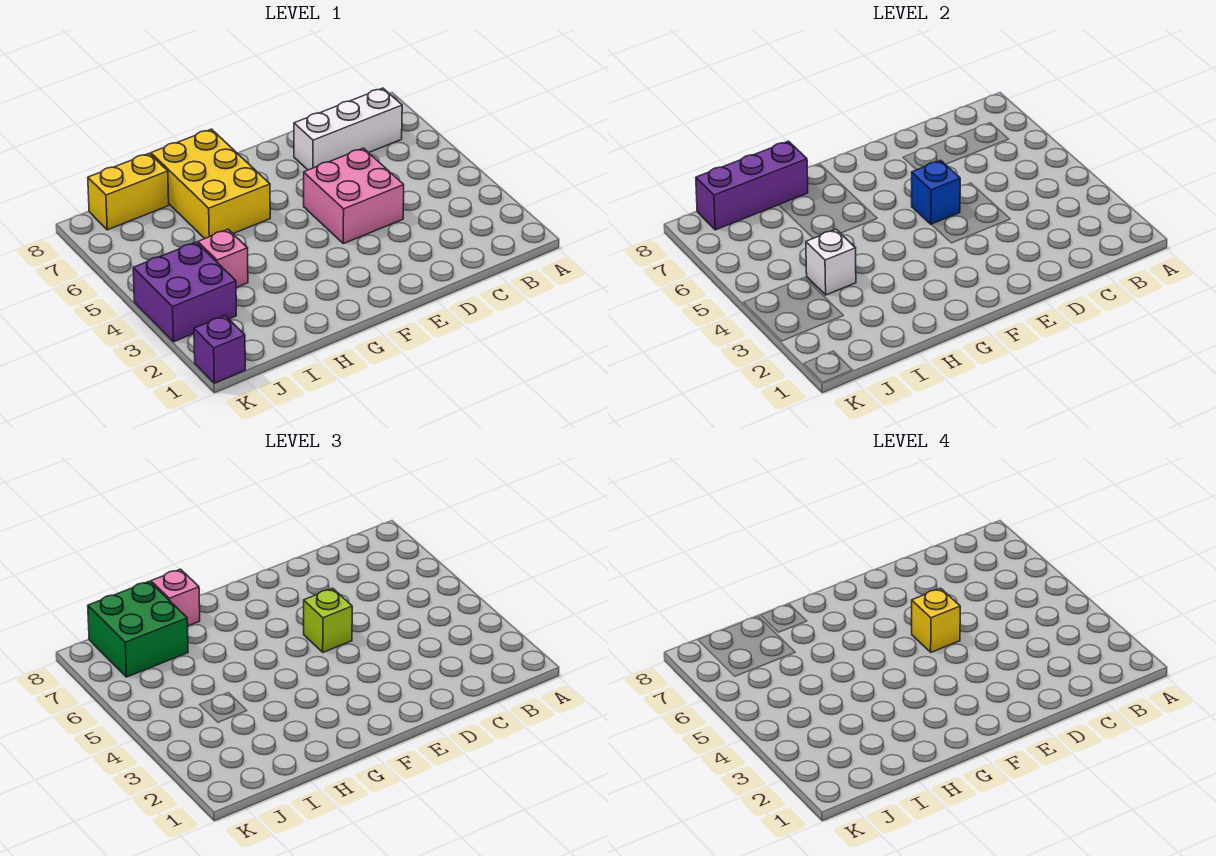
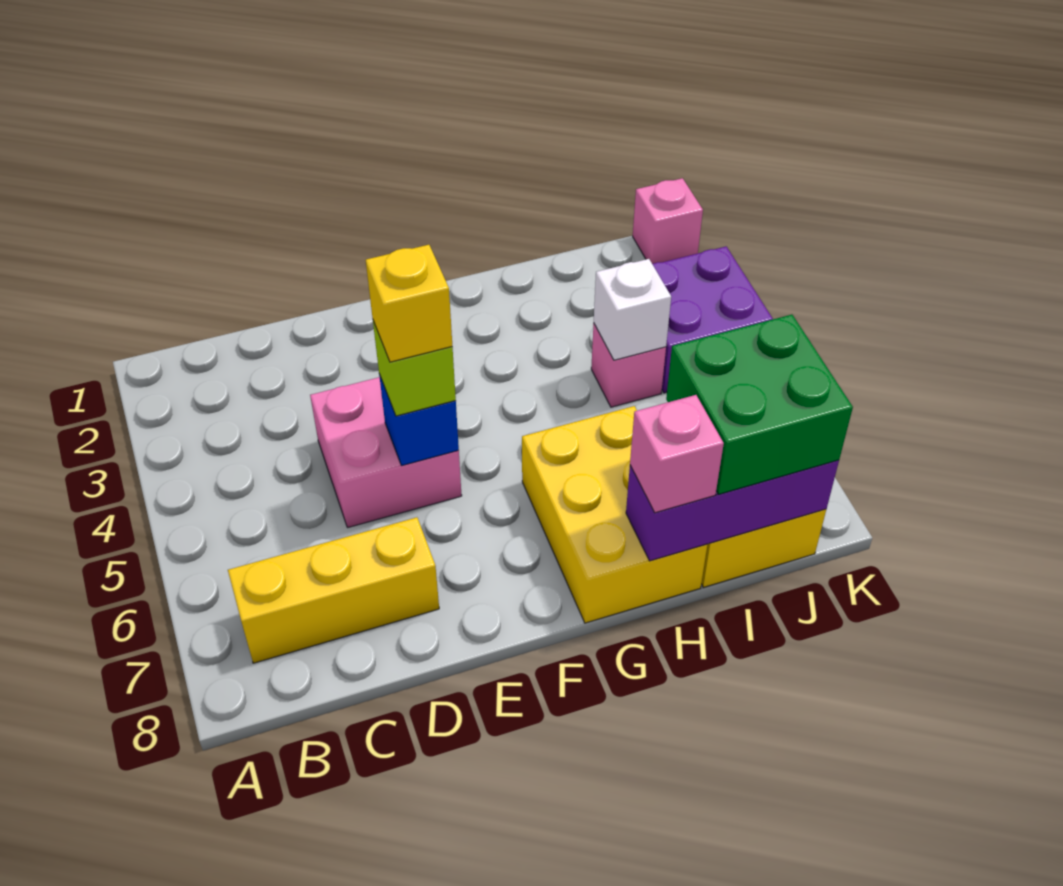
white brick B7:D7 level 1 -> yellow brick B7:D7 level 1
purple brick K1 level 1 -> pink brick K1 level 1

